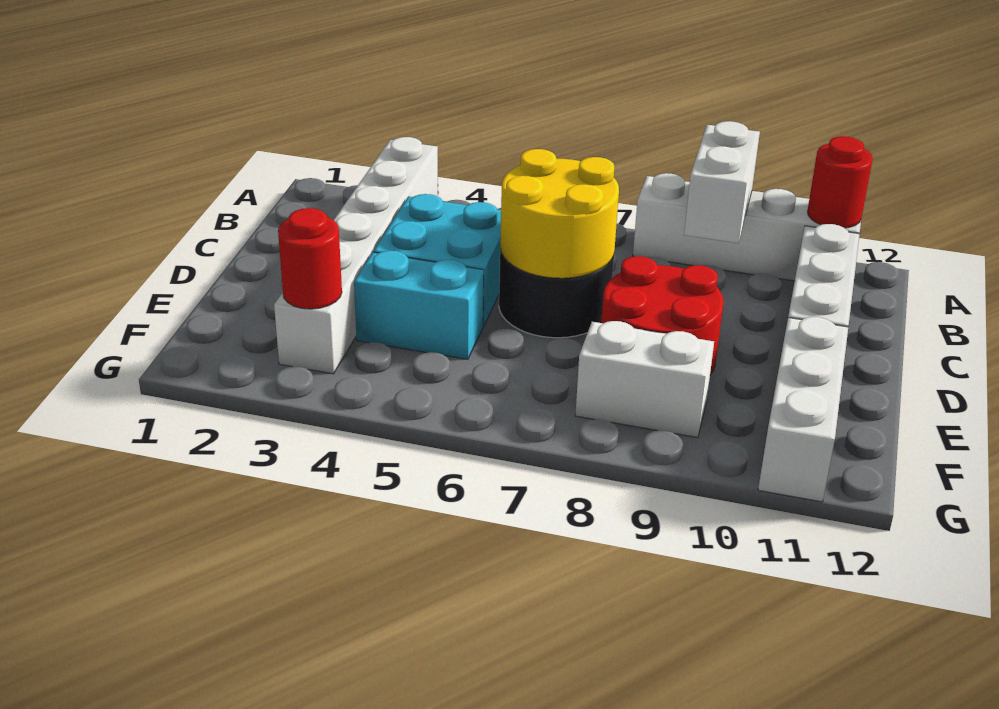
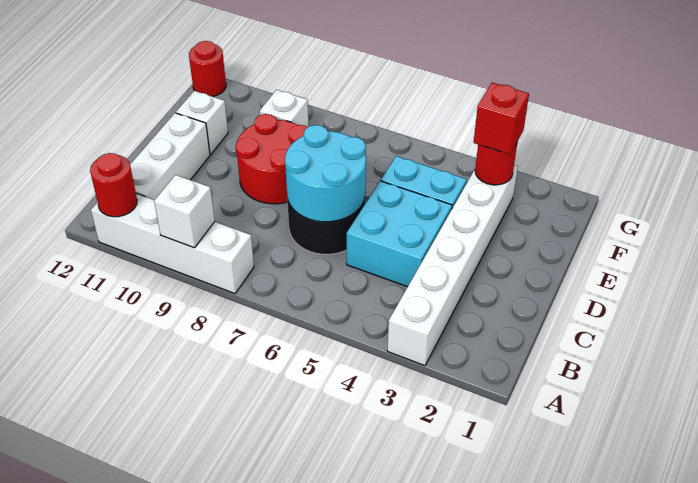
white brick A9:B9 level 2 -> white brick A9 level 2
yellow round brick C6:D7 level 2 -> cyan round brick C6:D7 level 2
white brick E11:G11 level 1 -> white brick E11 level 1
none -> red brick F3 level 3
white brick F8:F9 level 1 -> white brick F9 level 1
none -> red round brick G12 level 1

